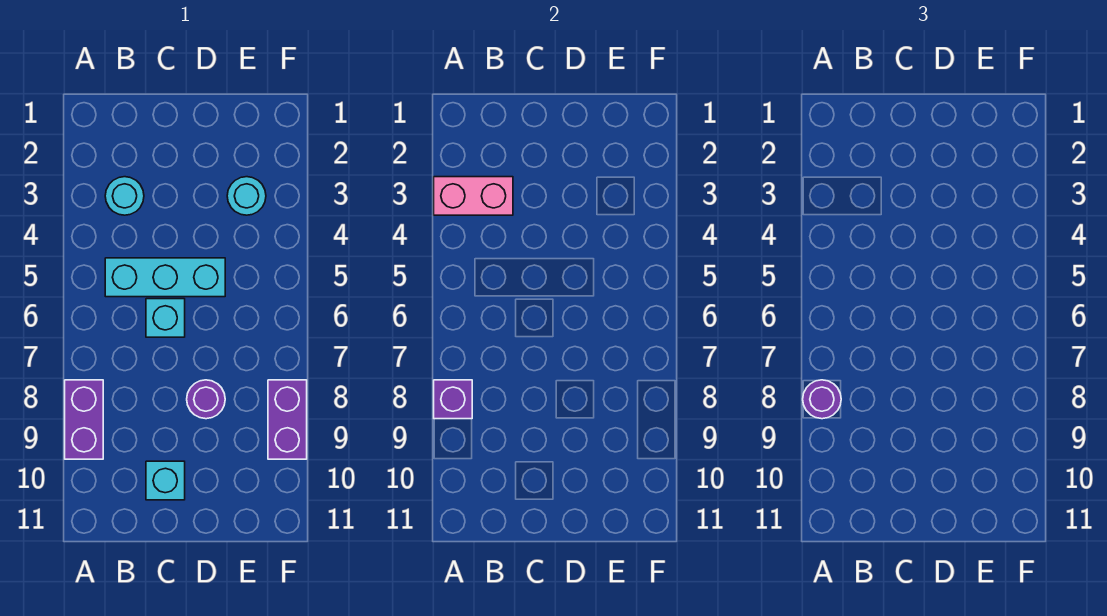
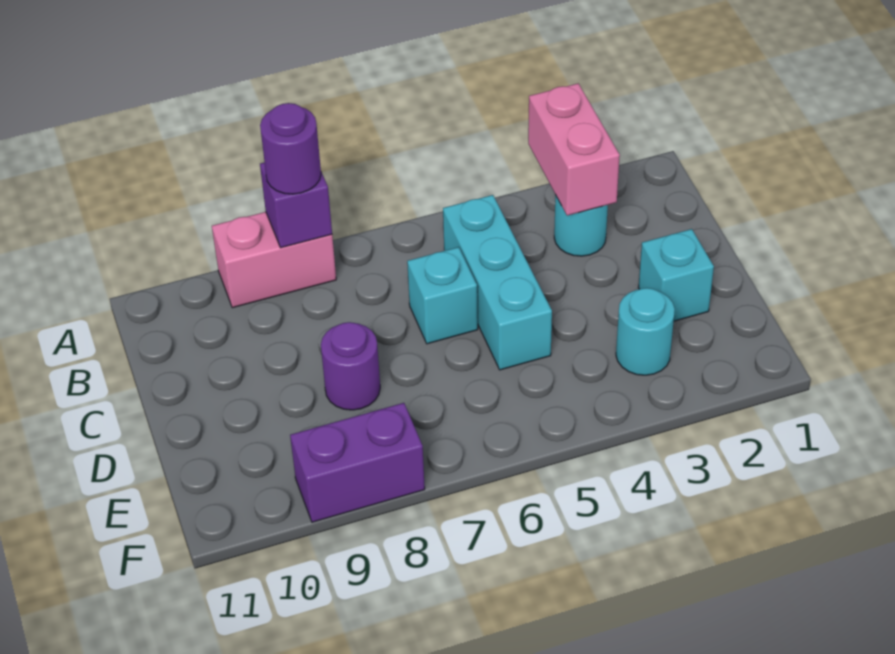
purple brick A8:A9 level 1 -> pink brick A8:A9 level 1
cyan brick C10 level 1 -> cyan brick D2 level 1

